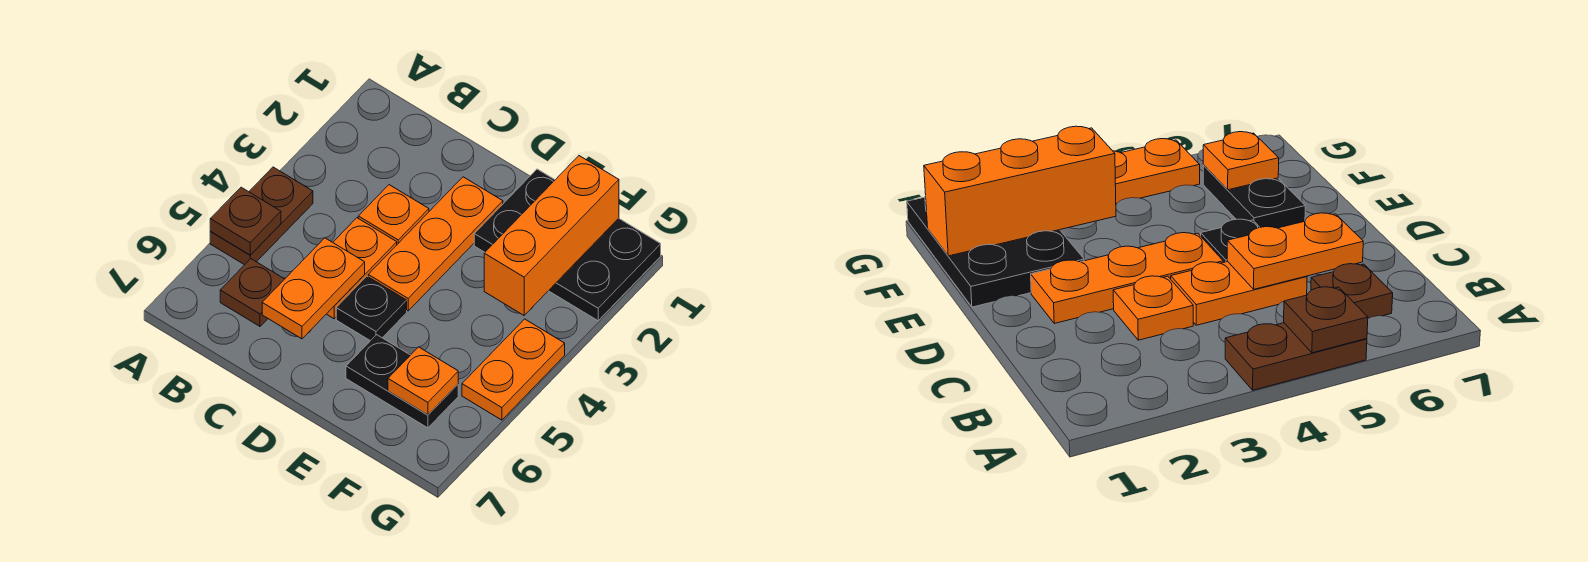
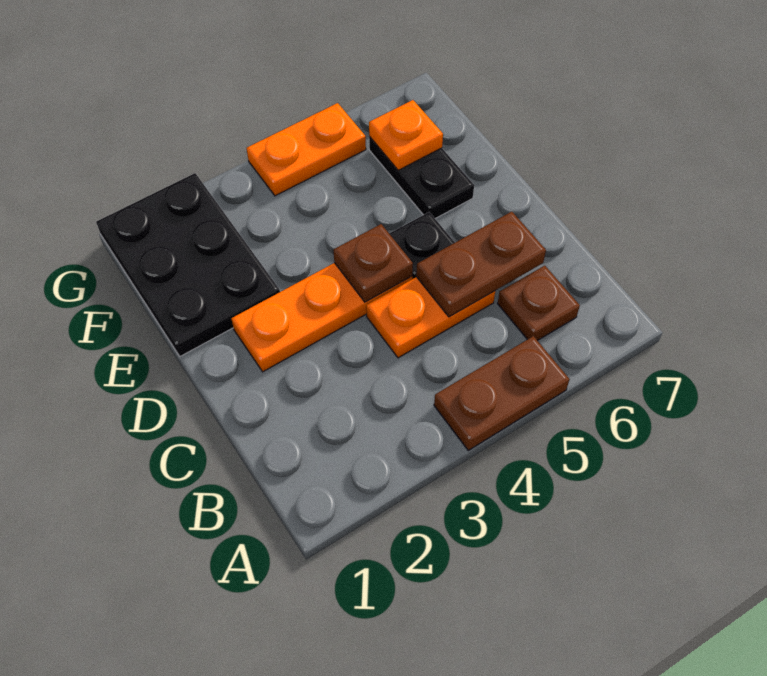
brown plate A5 level 2 -> brown plate D4 level 2
orange plate C3 level 1 -> none
orange plate C5:C6 level 2 -> brown plate C5:C6 level 2
orange brick F1:F3 level 2 -> none

